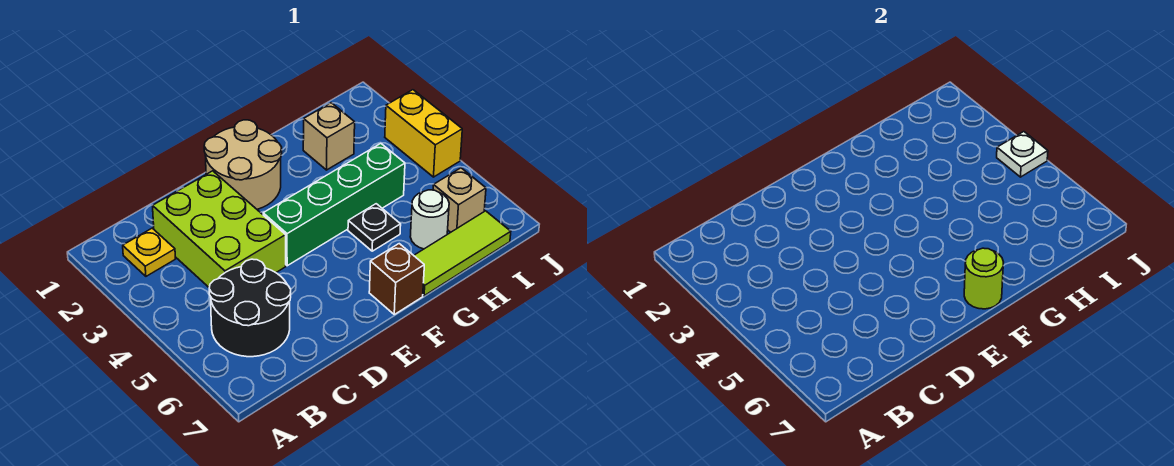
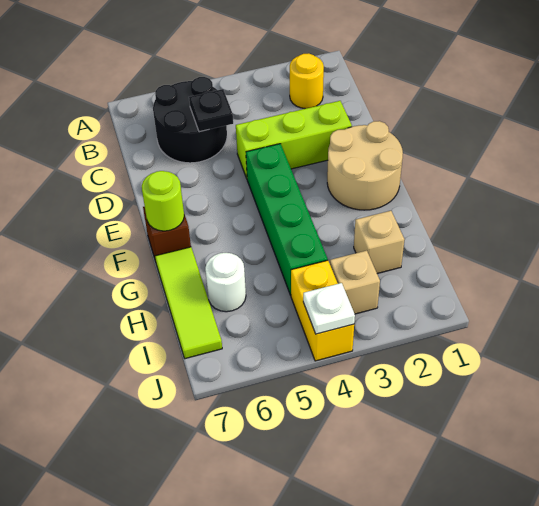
yellow plate B2 level 1 -> yellow round brick B2 level 1
lime brick C2:D4 level 1 -> lime brick D2:D4 level 1
black plate G5 level 1 -> black plate C5 level 2
tan brick I6 level 1 -> tan brick I3 level 1
yellow brick J3:J4 level 1 -> yellow brick I4:J4 level 1

